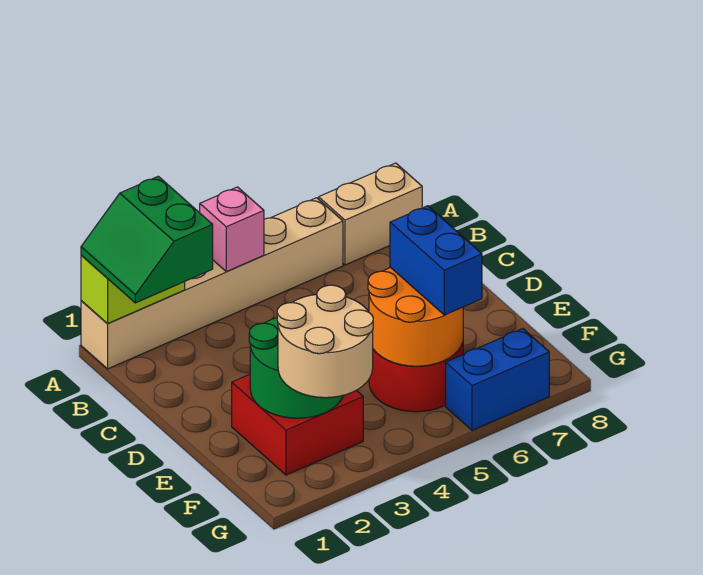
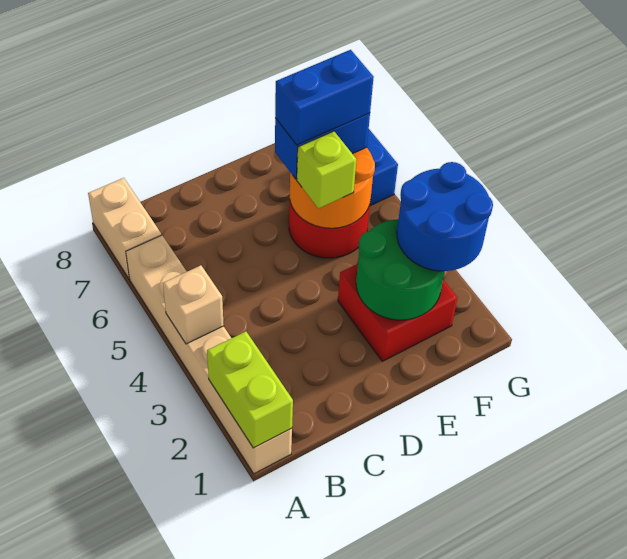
green slope A1:B2 level 3 top 2 -> none
pink brick A4 level 2 -> tan brick A4 level 2
none -> lime brick E5 level 3
none -> blue brick E6:F6 level 4
tan round brick F2:G3 level 3 -> blue round brick F2:G3 level 3

